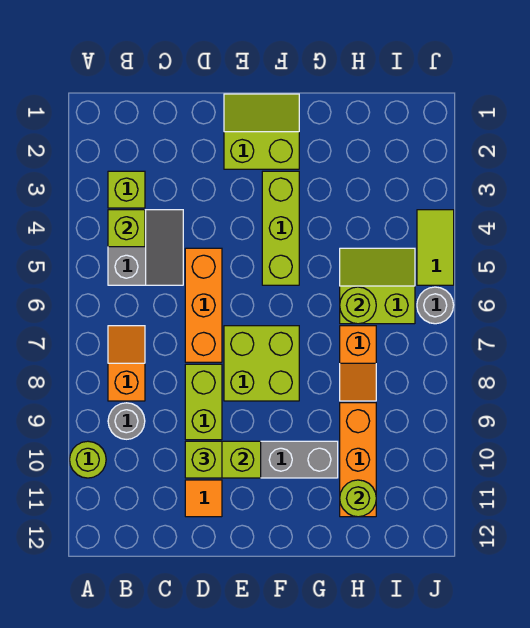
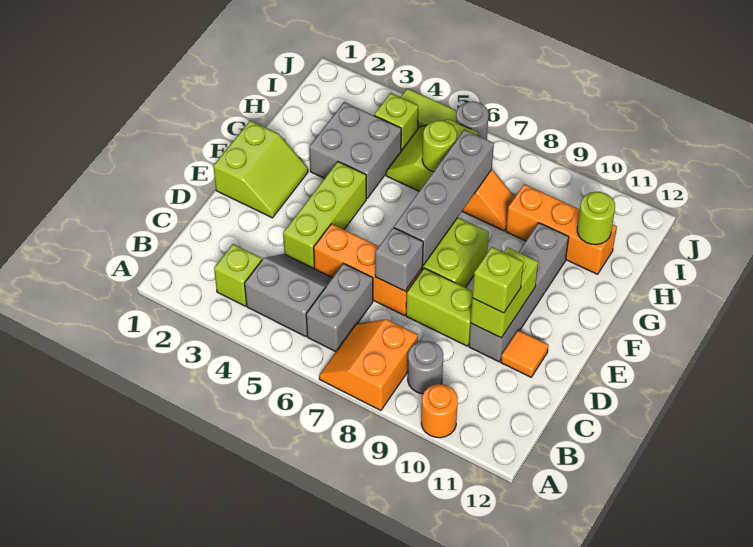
lime round brick A10 level 1 -> orange round brick A10 level 1
lime brick B4 level 2 -> lime brick I4 level 1
none -> grey brick B6:C6 level 1
orange slope B7:B8 level 1 top 8 -> orange slope A7:B8 level 1 top 8
none -> grey brick D7 level 2
lime slope E1:F2 level 1 top 2 -> lime slope E1:F2 level 1 top 1
none -> grey brick E7:H7 level 2
lime brick F3:F5 level 1 -> lime brick D4:F4 level 1
none -> grey brick G3:H4 level 1

